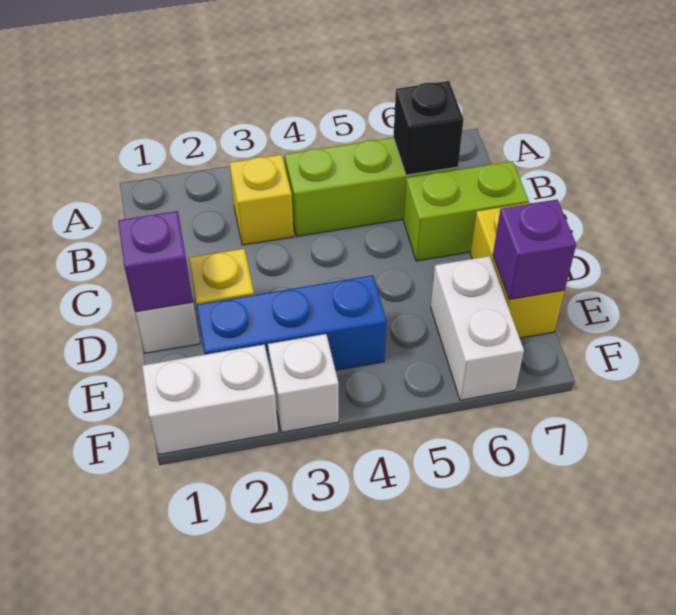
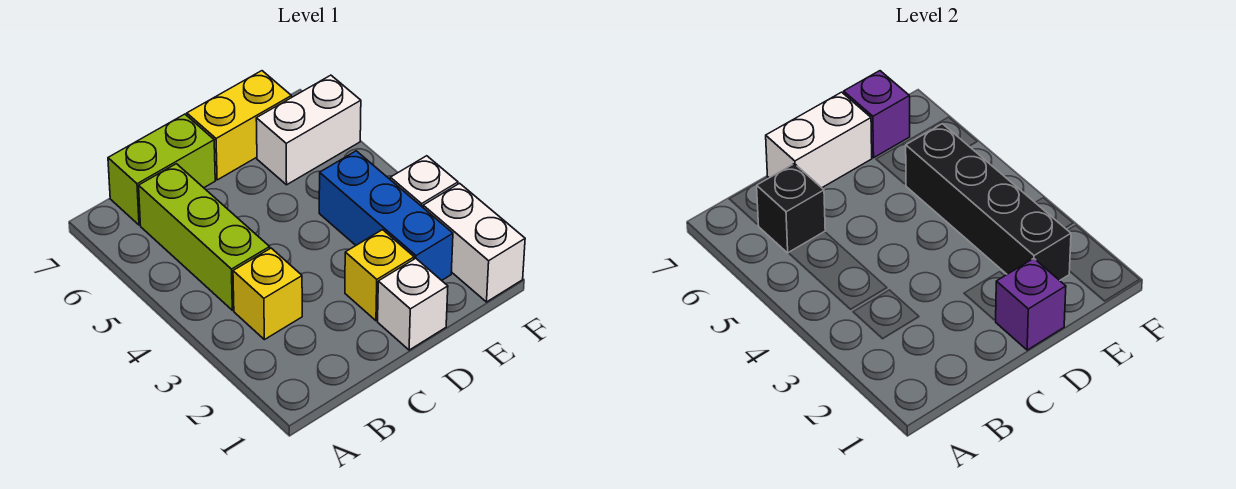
lime brick C6:C7 level 1 -> lime brick B7:C7 level 1
none -> white brick C7:D7 level 2
none -> black brick E2:E5 level 2

